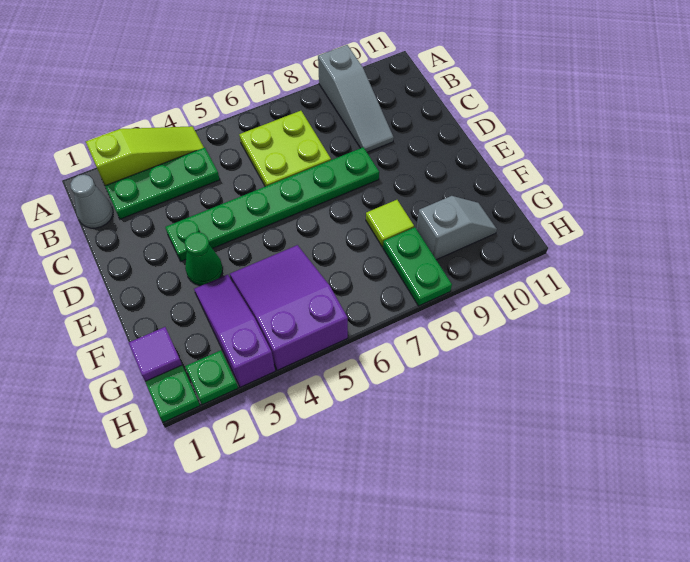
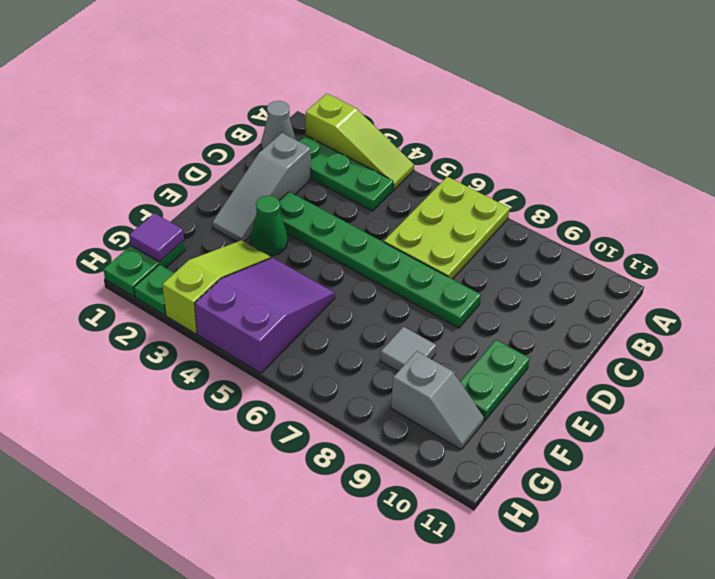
grey slope A9:C9 level 1 top A -> grey slope C2:E2 level 1 top C
lime plate B6:C7 level 1 -> lime plate A6:C7 level 1
purple slope F3:H3 level 1 top H -> lime slope F3:H3 level 1 top H
lime tile F8 level 1 -> grey tile F8 level 1
green plate G8:H8 level 1 -> green plate E10:F10 level 1

